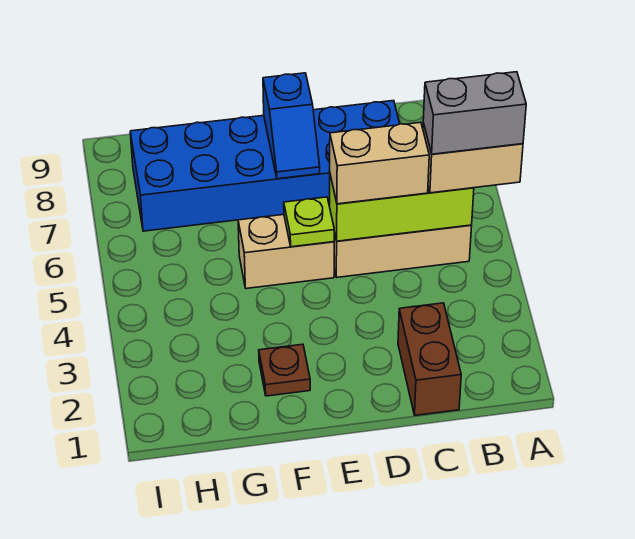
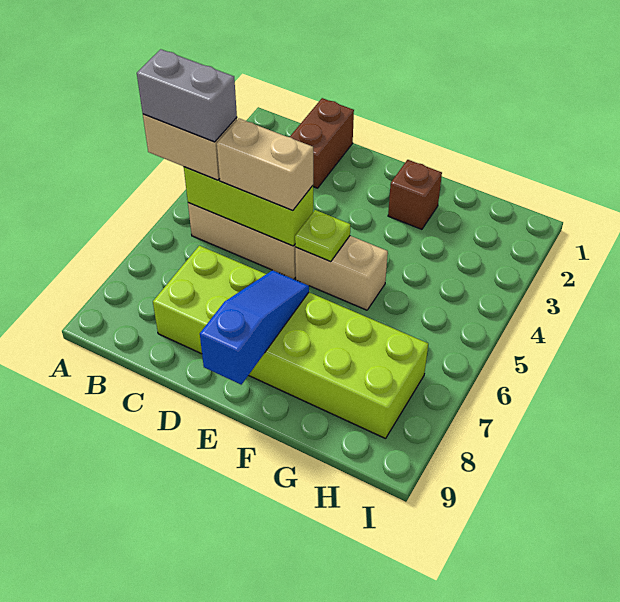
blue brick C7:H8 level 1 -> lime brick C7:H8 level 1
blue slope E7:E8 level 2 top 8 -> blue slope E7:E9 level 2 top 9
brown plate F2 level 1 -> brown brick F2 level 1

